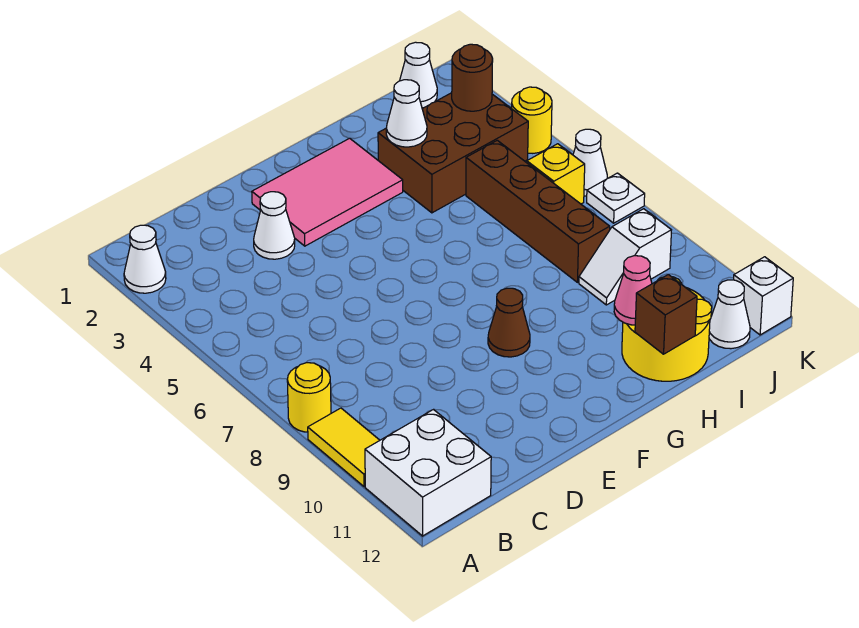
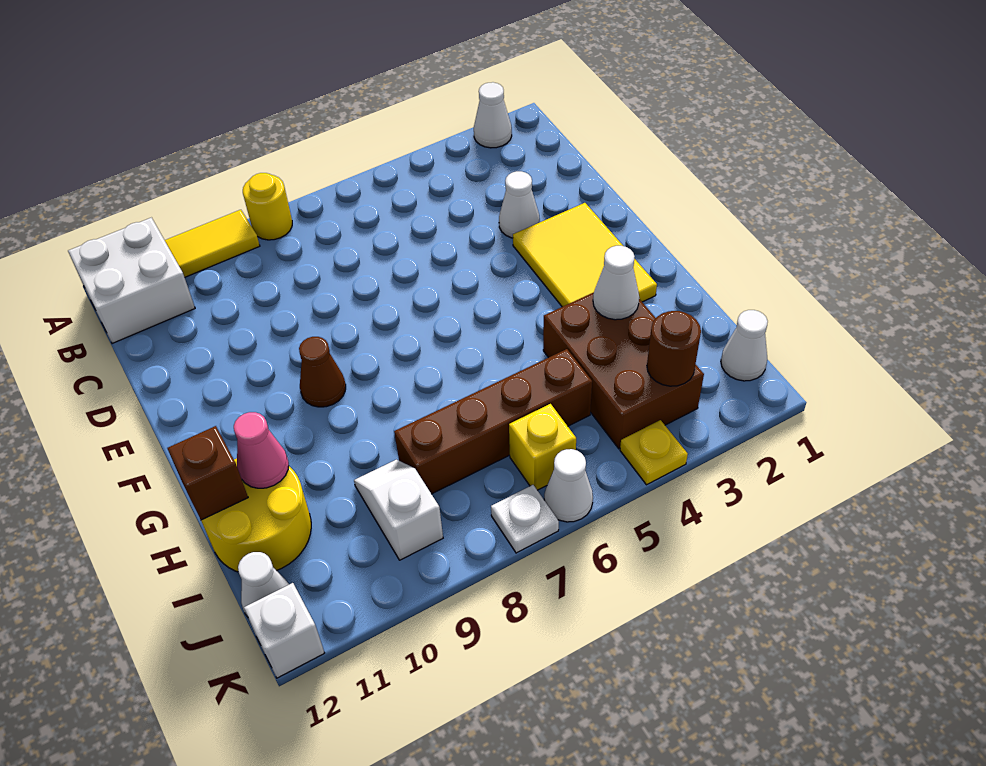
pink tile E2:G3 level 1 -> yellow tile E2:G3 level 1
yellow round brick K4 level 1 -> yellow plate K4 level 1

